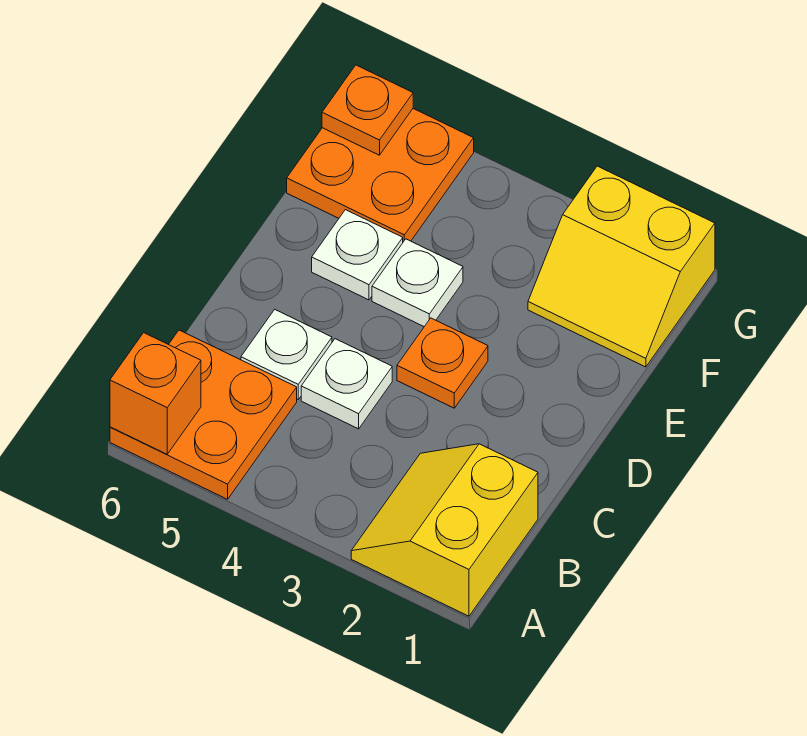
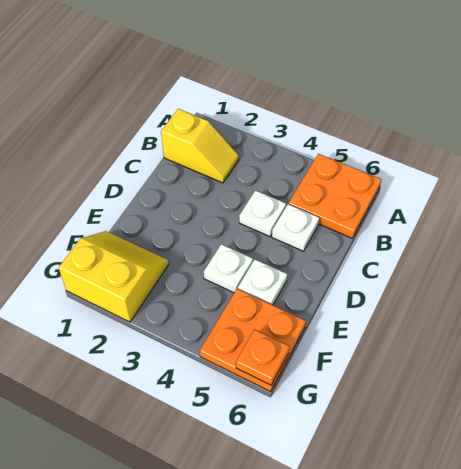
yellow slope A1:B2 level 1 top 1 -> yellow slope B1:B2 level 1 top 1
orange brick A6 level 2 -> none
orange plate D3 level 1 -> none

